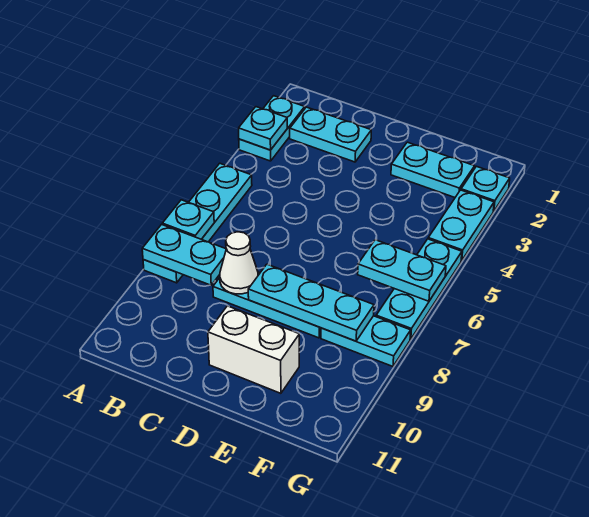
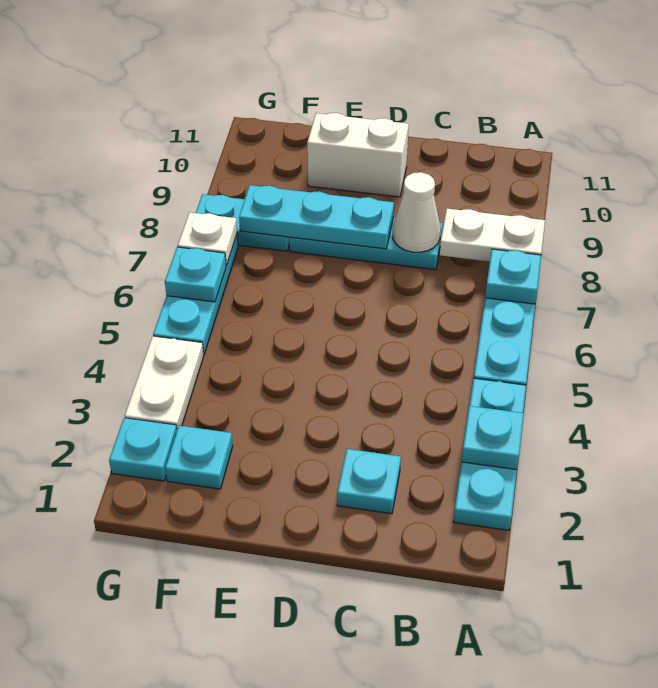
cyan plate A2:A3 level 1 -> cyan plate A2:A4 level 1
cyan plate A8:B8 level 2 -> white plate A8:B8 level 2
cyan plate B2:C2 level 1 -> cyan plate C2 level 1
cyan plate E2:F2 level 1 -> cyan plate F2 level 1
cyan plate F6:G6 level 2 -> cyan plate G6 level 2
cyan plate G3:G4 level 1 -> white plate G3:G4 level 1
none -> white plate G7 level 2

